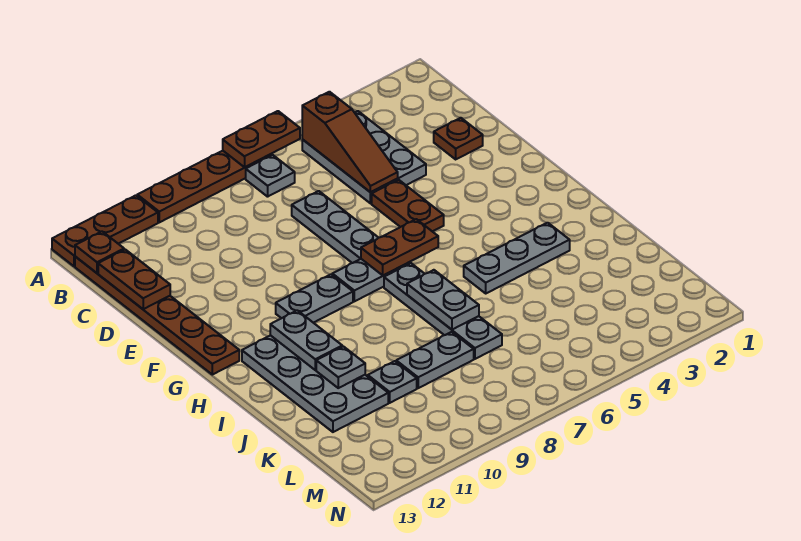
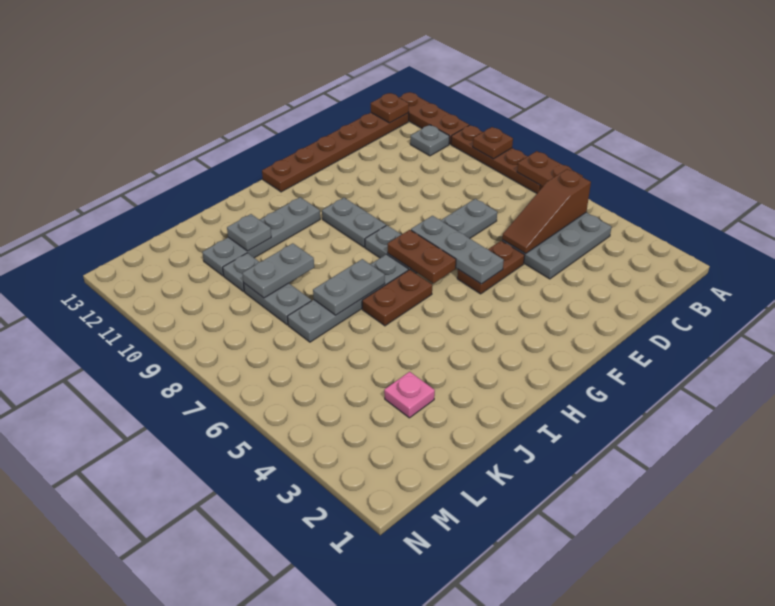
grey plate B7 level 1 -> grey plate B11 level 1
brown plate C13:D13 level 2 -> brown plate H6:I6 level 1
brown plate D2 level 1 -> brown plate A9 level 2
grey plate H11:K12 level 1 -> grey plate H11:K11 level 1
grey plate H11:I11 level 2 -> grey plate J9:K9 level 2
grey plate I3:I5 level 1 -> grey plate F5:F7 level 2
none -> pink plate K3 level 1

